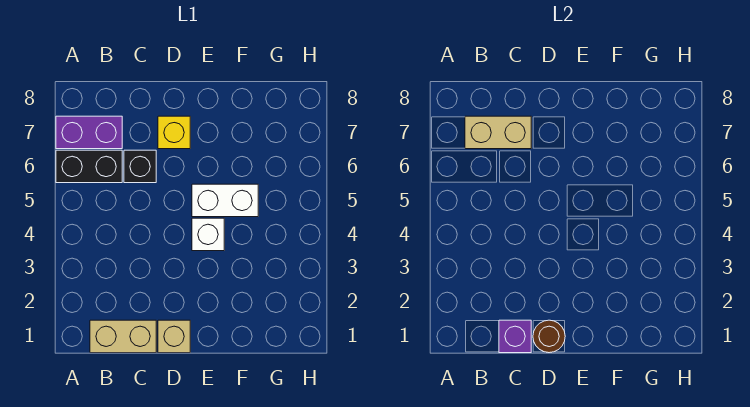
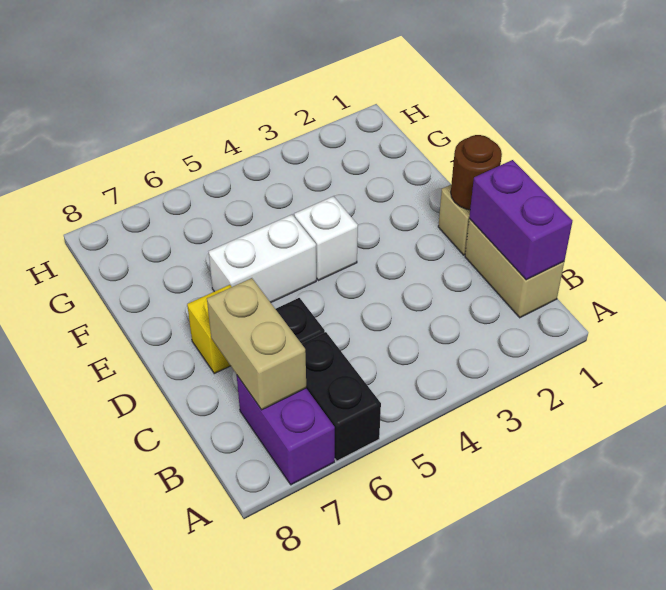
purple brick C1 level 2 -> purple brick B1:C1 level 2
white brick E5:F5 level 1 -> white brick E5:E6 level 1

